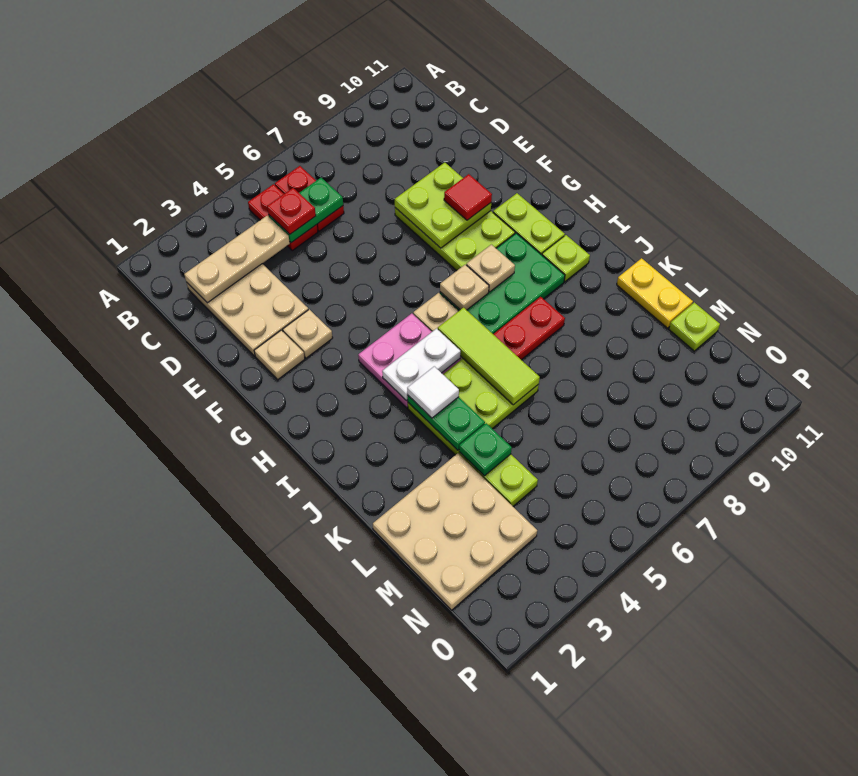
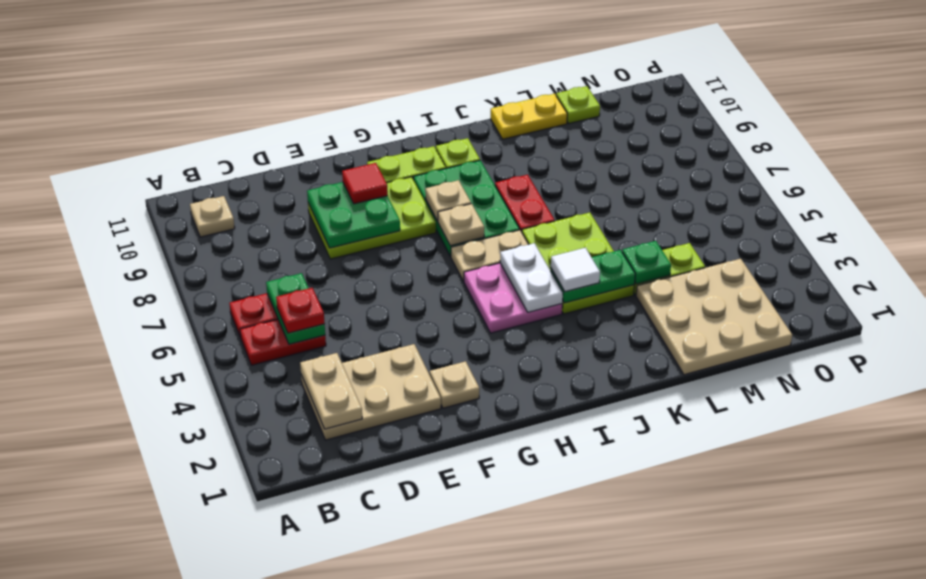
tan plate C2:C4 level 2 -> tan plate C2:C3 level 2
lime plate E8:F9 level 2 -> green plate E8:F9 level 2
tan plate F3 level 1 -> tan plate B10 level 1
lime tile I6:K6 level 2 -> none

